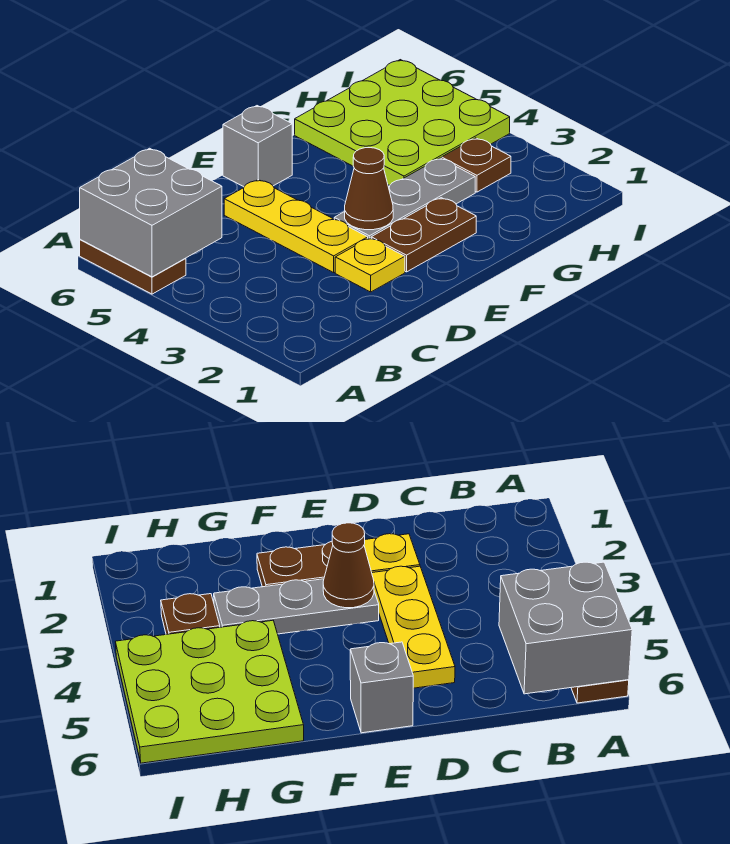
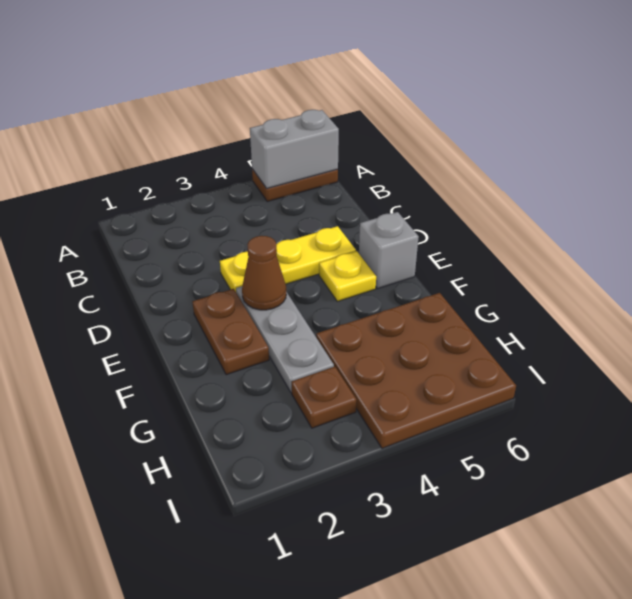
grey brick A5:B6 level 2 -> grey brick A5:A6 level 2
yellow plate D2 level 1 -> yellow plate E5 level 1
lime plate G4:I6 level 1 -> brown plate G4:I6 level 1

